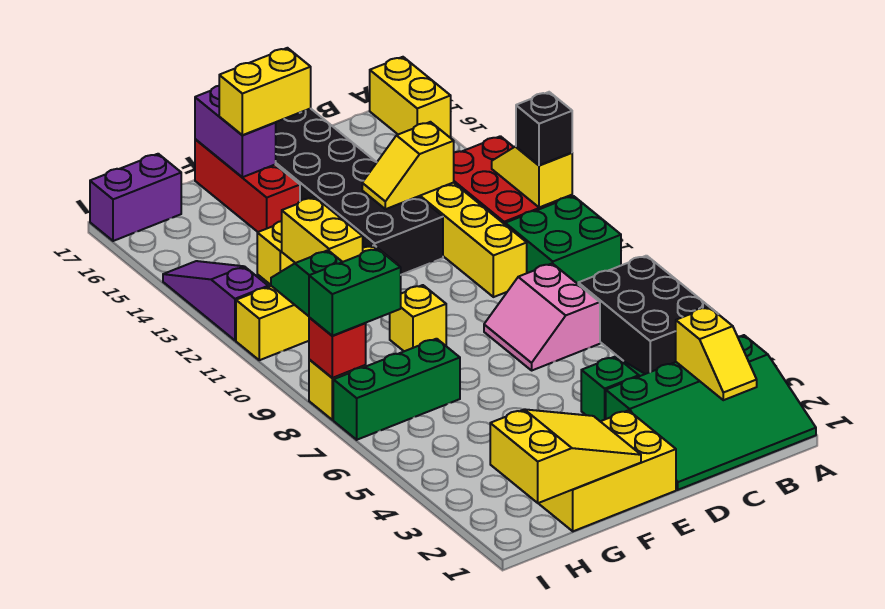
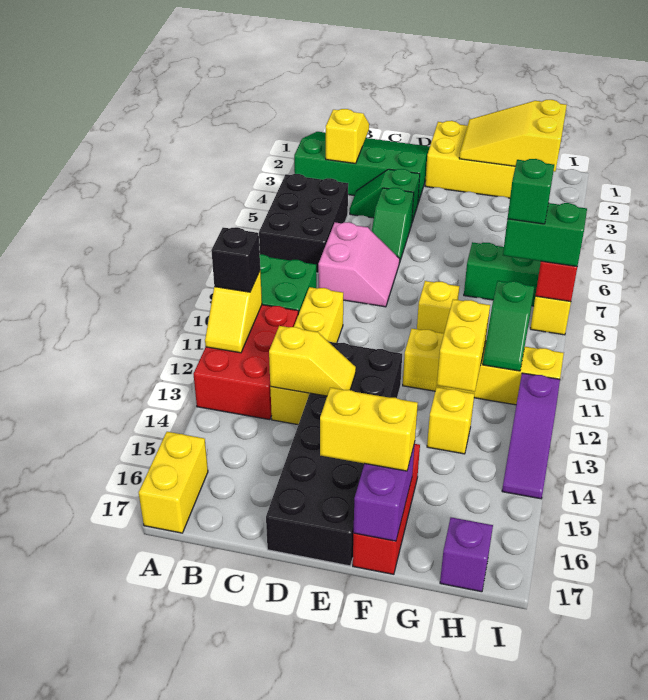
none -> green slope D5:D6 level 1 top 5
none -> green brick H8 level 4
purple brick H17:I17 level 1 -> purple brick H17 level 1

